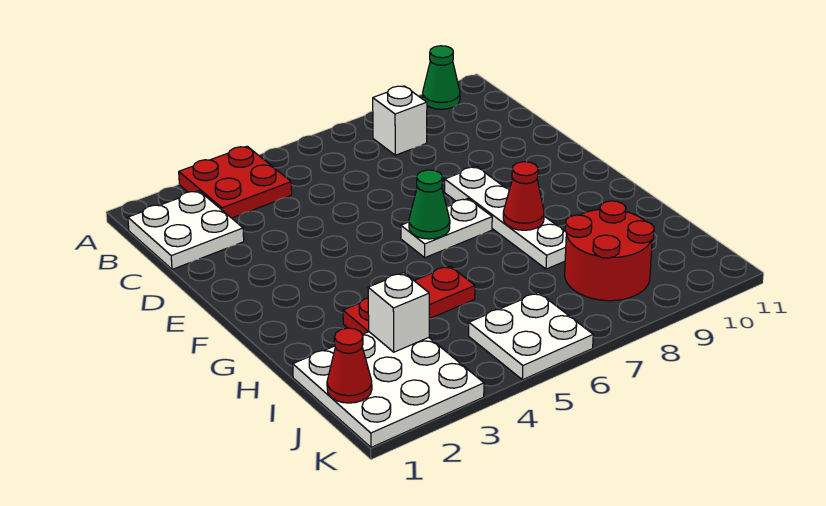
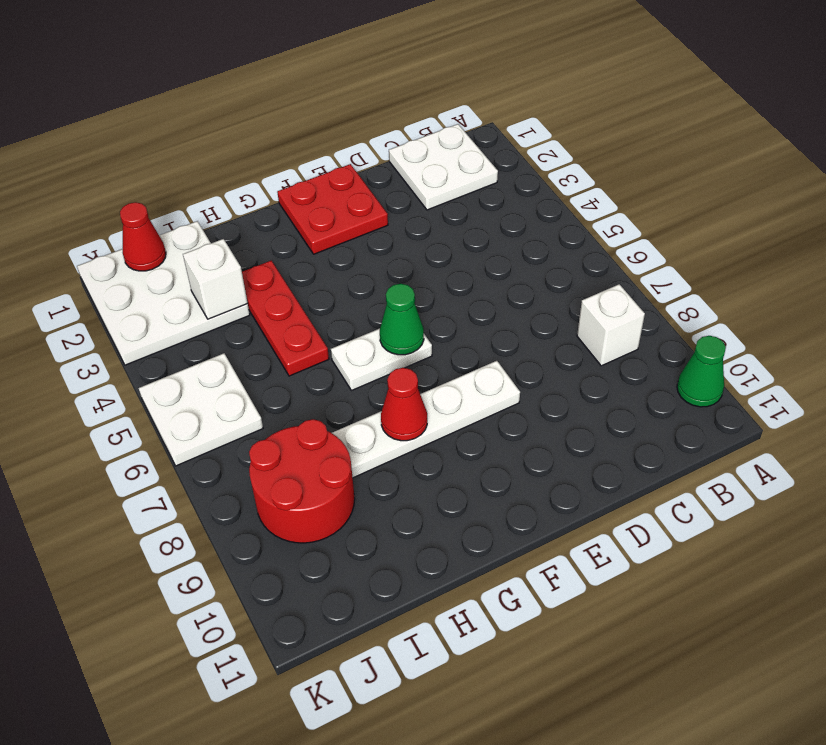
red plate A3:B4 level 1 -> red plate E1:F2 level 1
white plate F6:F7 level 1 -> white plate F6:G6 level 1

